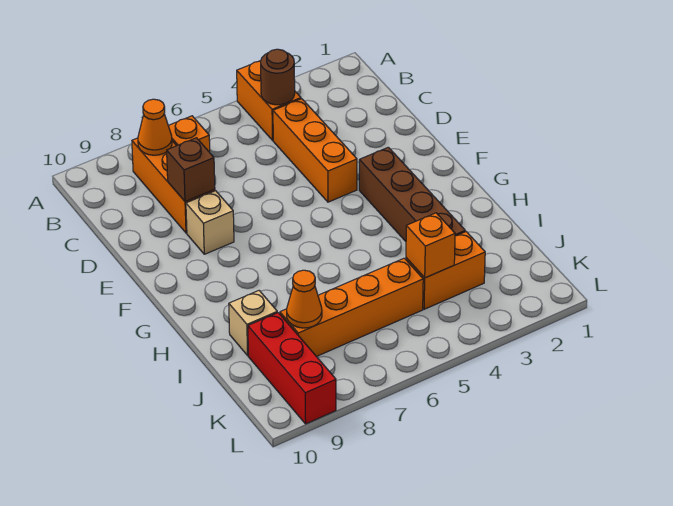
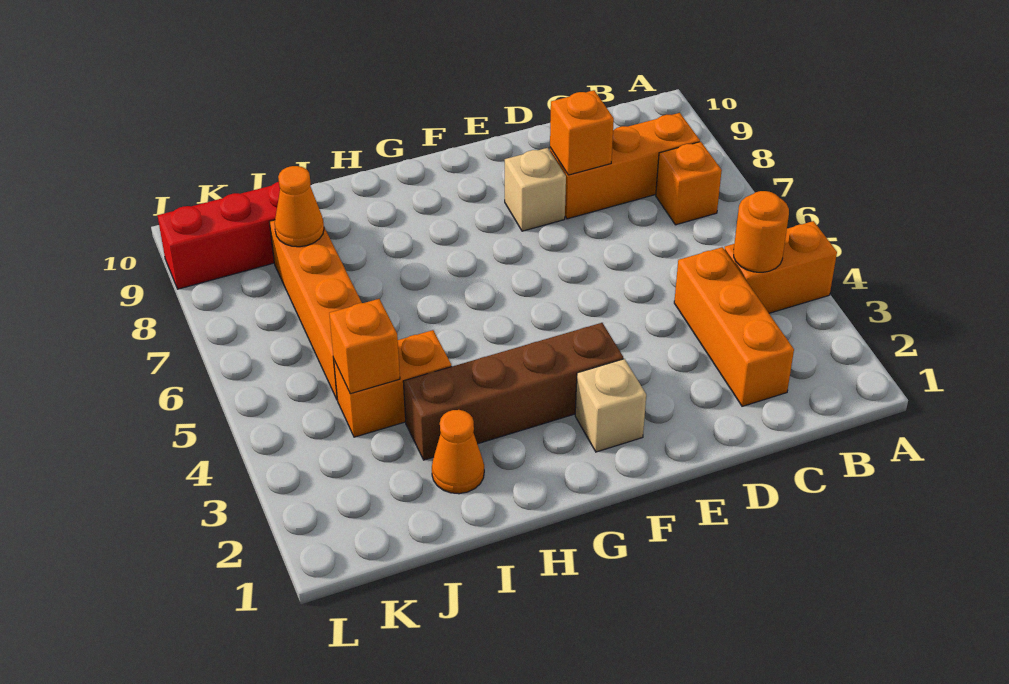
brown round brick B4 level 2 -> orange round brick B4 level 2
orange cone B8 level 2 -> orange cone I2 level 1
orange brick C4:E4 level 1 -> orange brick C2:C4 level 1
brown brick D8 level 2 -> orange brick D8 level 2
tan brick I9 level 1 -> tan brick F2 level 1
orange brick J3:J4 level 1 -> orange brick I4:J4 level 1

